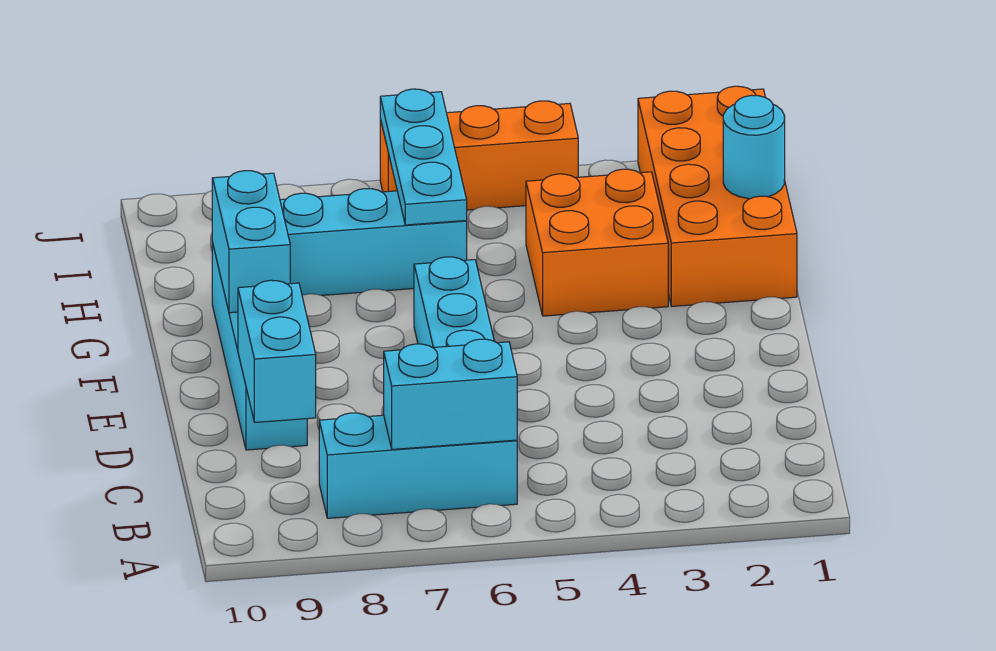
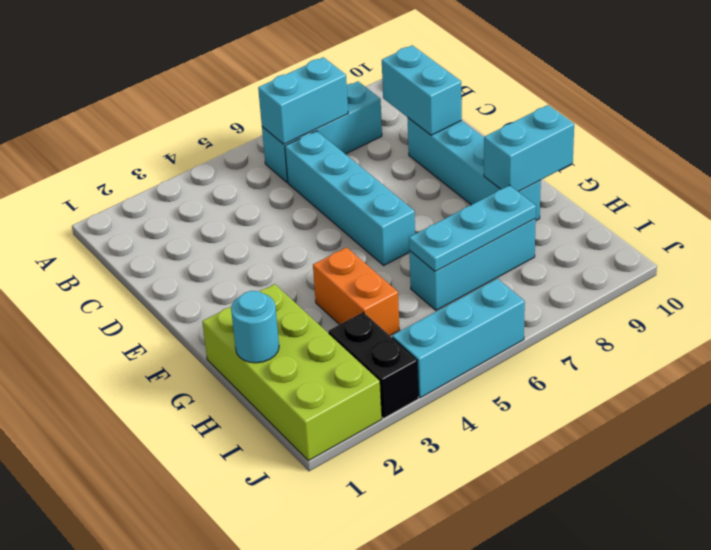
cyan brick F9:G9 level 2 -> cyan brick G9:G10 level 2
orange brick G1:J2 level 1 -> lime brick G1:J2 level 1
orange brick G3:H4 level 1 -> orange brick G4:H4 level 1
cyan plate H6:J6 level 2 -> cyan plate H6:H8 level 2
none -> black brick I3:J3 level 1
orange brick J4:J6 level 1 -> cyan brick J4:J6 level 1

